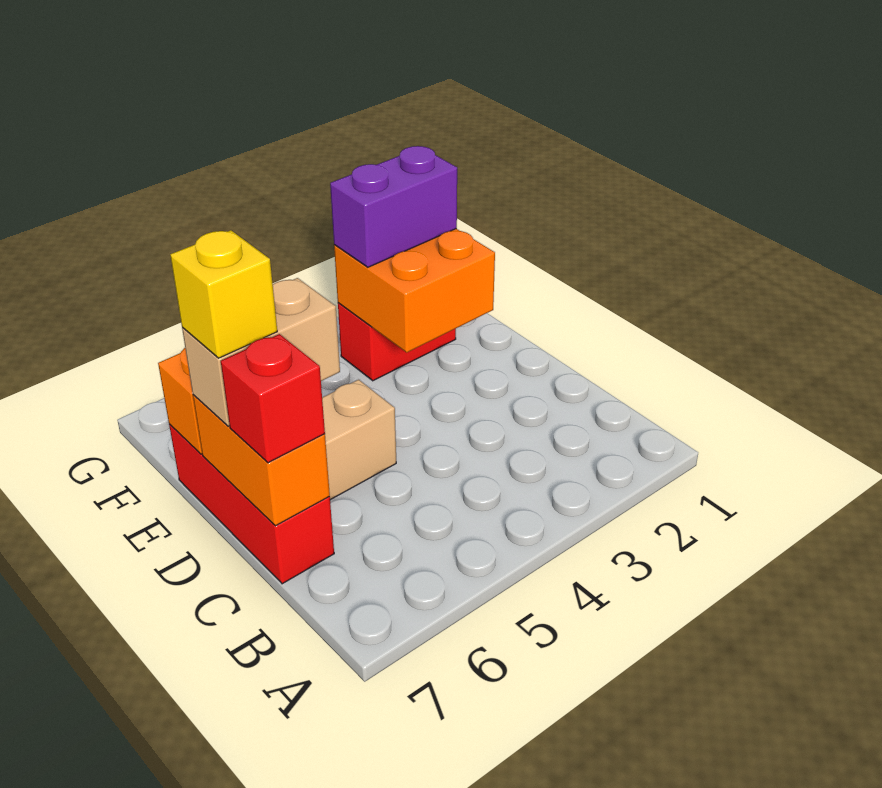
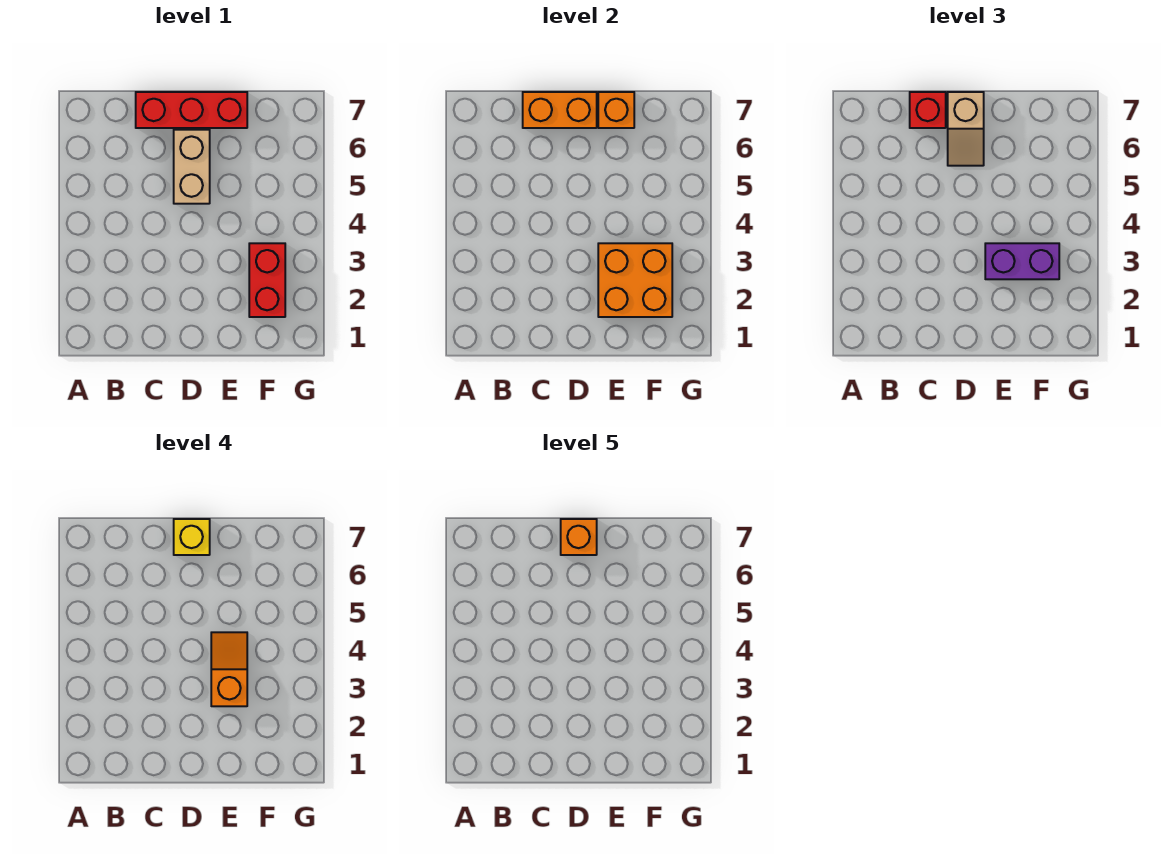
tan brick D6:D7 level 3 -> tan slope D6:D7 level 3 top 7
none -> orange brick D7 level 5
none -> orange slope E3:E4 level 4 top 3
purple brick F2:F3 level 3 -> purple brick E3:F3 level 3

